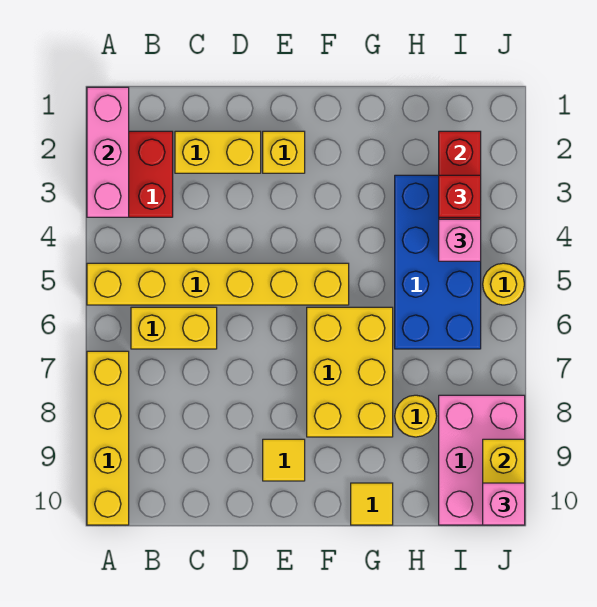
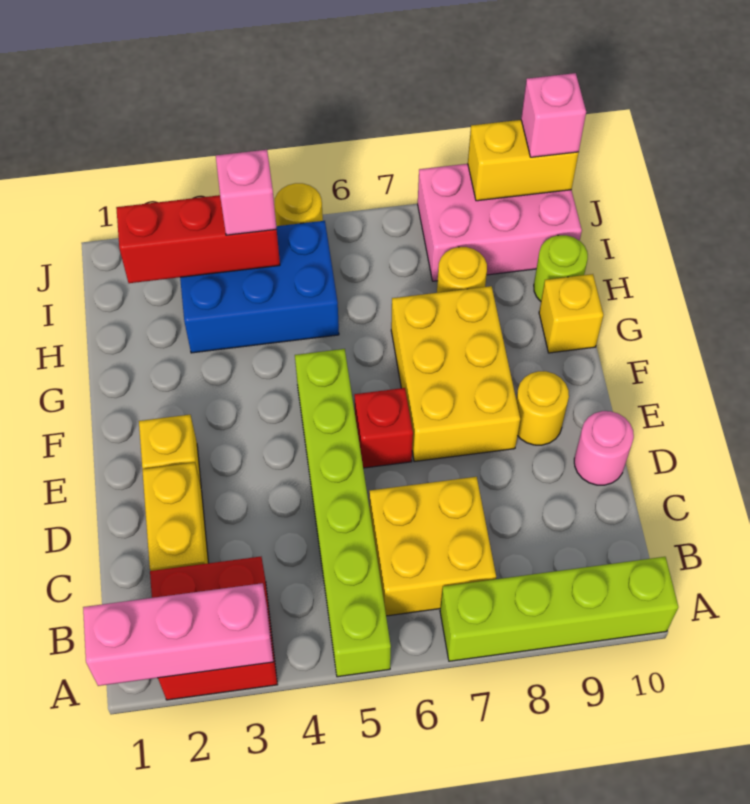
yellow brick A5:F5 level 1 -> lime brick A5:F5 level 1
yellow brick A7:A10 level 1 -> lime brick A7:A10 level 1
yellow brick B6:C6 level 1 -> yellow brick B6:C7 level 1
none -> pink round brick D10 level 1
yellow tile E9 level 1 -> yellow round brick E9 level 1
yellow brick F6:G8 level 1 -> yellow brick E7:G8 level 1
yellow tile G10 level 1 -> yellow brick G10 level 1
blue brick H3:I6 level 1 -> blue brick H3:I5 level 1
none -> lime round brick H10 level 1
red brick I3 level 3 -> red brick E6 level 1

